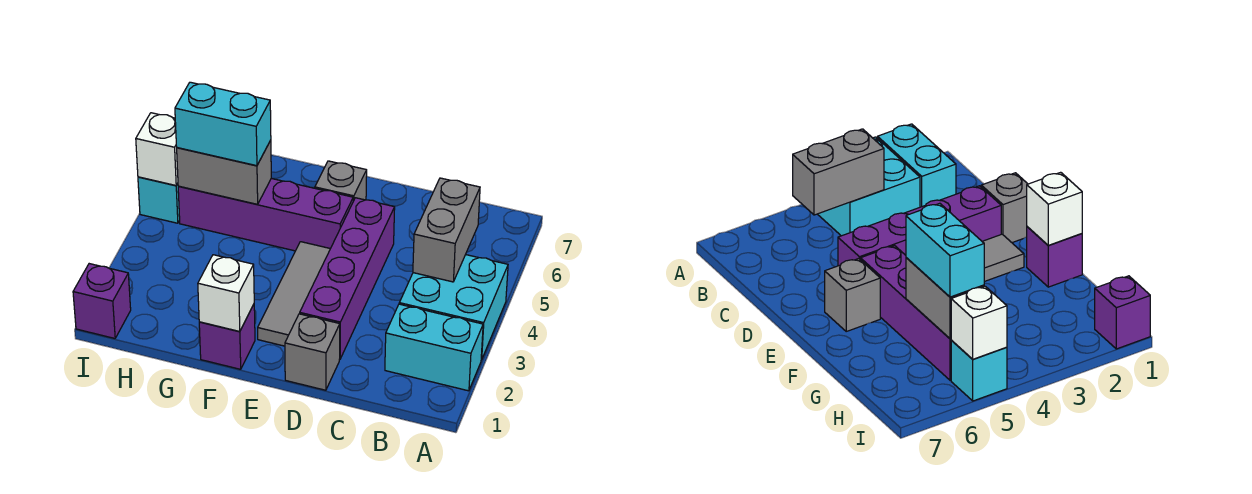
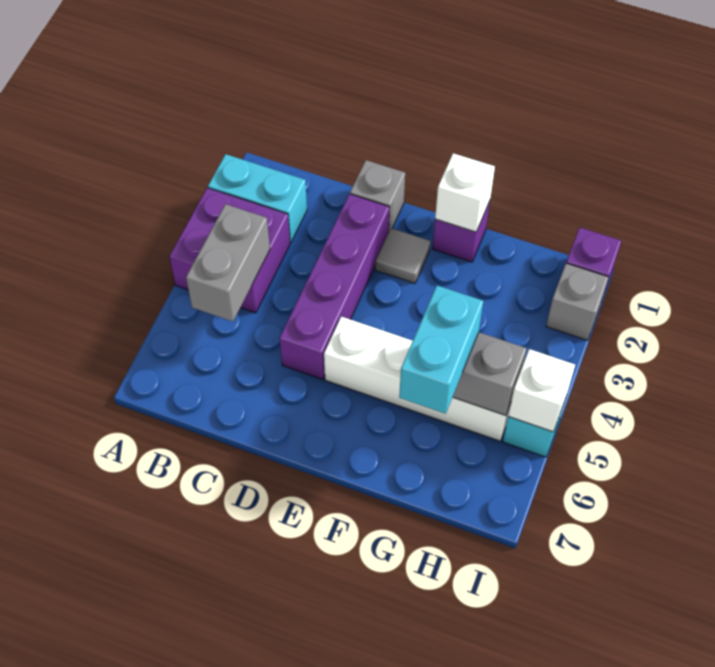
cyan brick A3:B4 level 1 -> purple brick A3:B4 level 1
grey tile E2:E4 level 1 -> grey tile E2 level 1
purple brick E5:H5 level 1 -> white brick E5:H5 level 1
grey brick E6 level 1 -> grey brick I2 level 1
cyan brick G5:H5 level 3 -> cyan brick G5:G6 level 3

